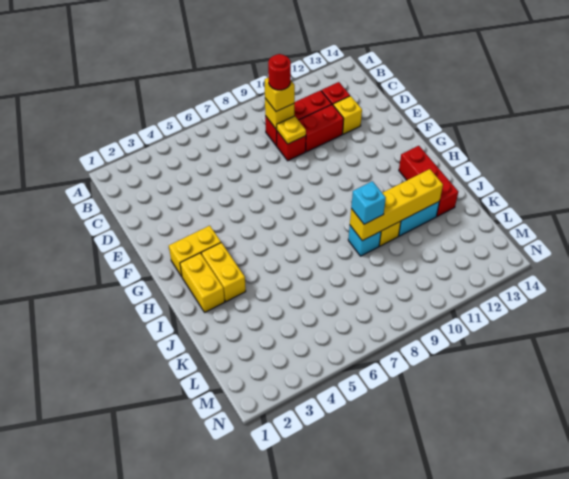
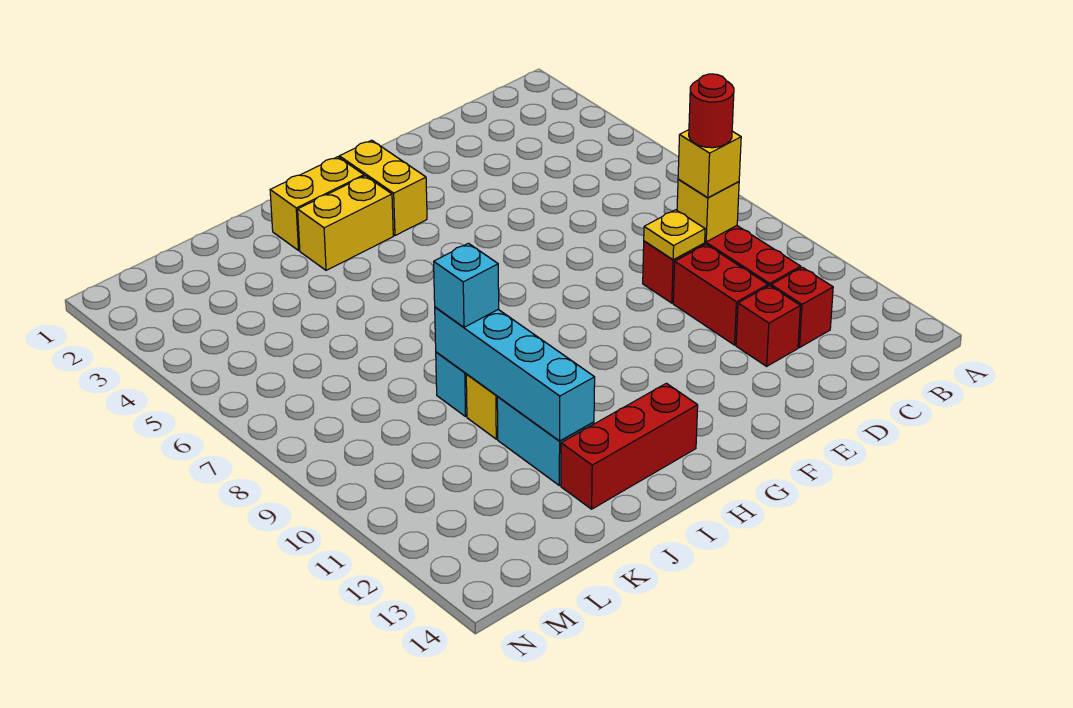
yellow brick D12 level 1 -> red brick D12 level 1
yellow brick J9:J12 level 2 -> cyan brick J9:J12 level 2

